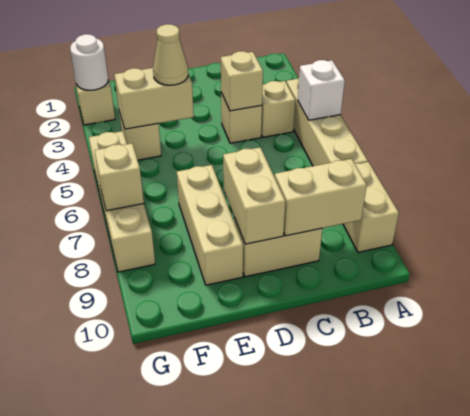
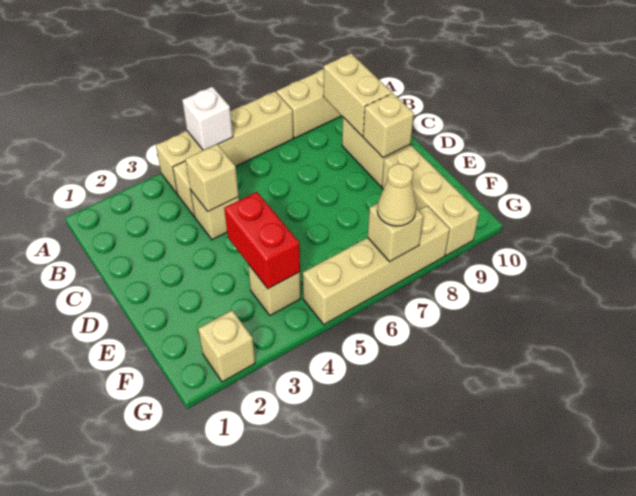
tan brick D8:D9 level 2 -> tan brick D9 level 2
tan brick E4:F4 level 2 -> red brick E4:F4 level 2
tan cone E4 level 3 -> tan cone G7 level 3
tan brick E7:E9 level 1 -> tan brick E9:G9 level 1
white round brick G2 level 2 -> none

